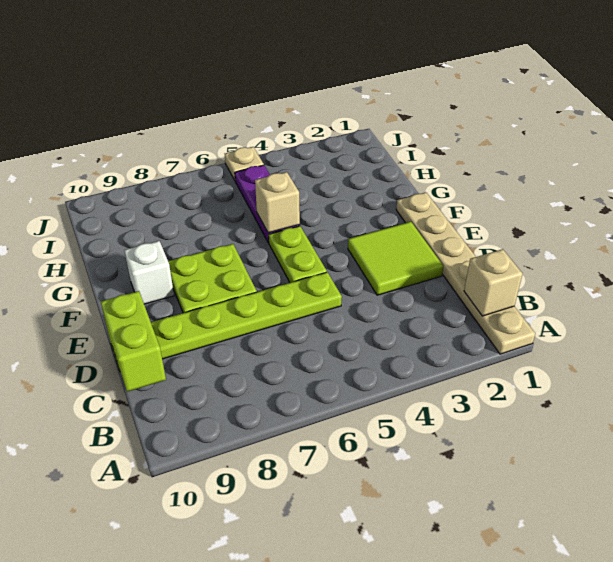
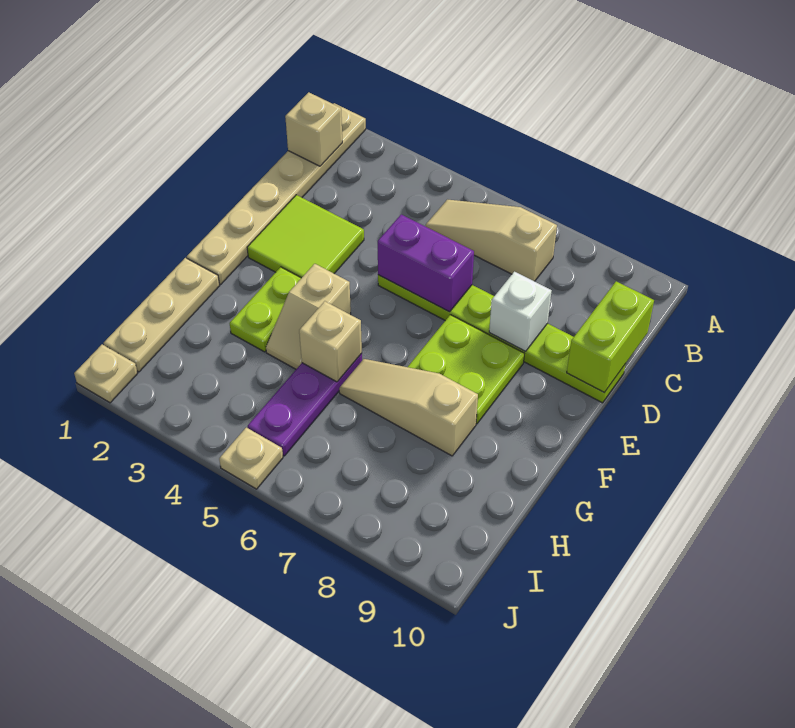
none -> tan slope B5:B7 level 1 top 7
none -> purple brick D5:D6 level 2
lime plate E5:F5 level 1 -> lime plate F3:G3 level 1
none -> tan slope F4:G4 level 1 top F
white brick F9 level 1 -> white brick D8 level 2
none -> tan plate G1:I1 level 1
none -> tan slope G6:G8 level 1 top 8
none -> tan plate J1 level 1

